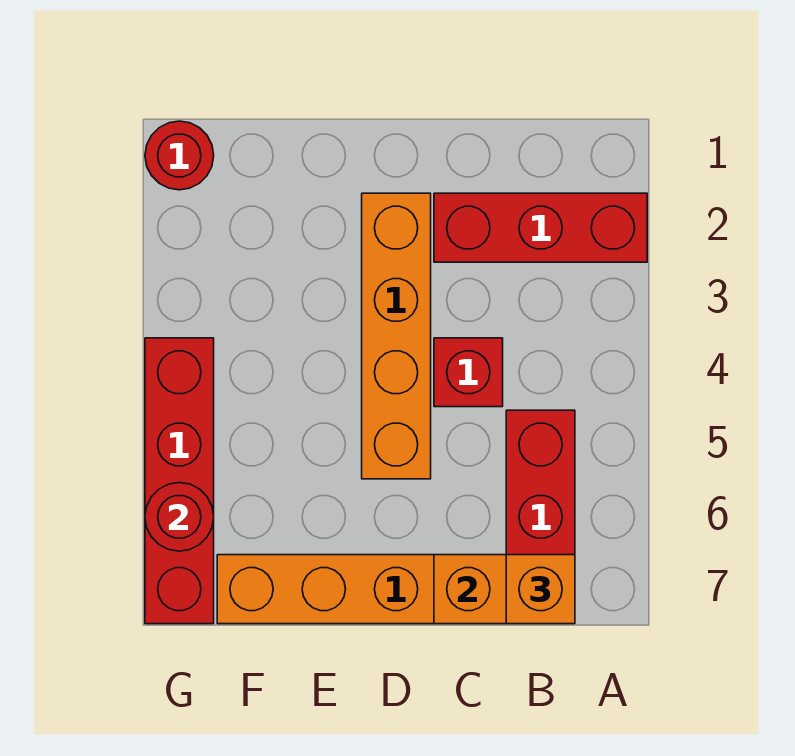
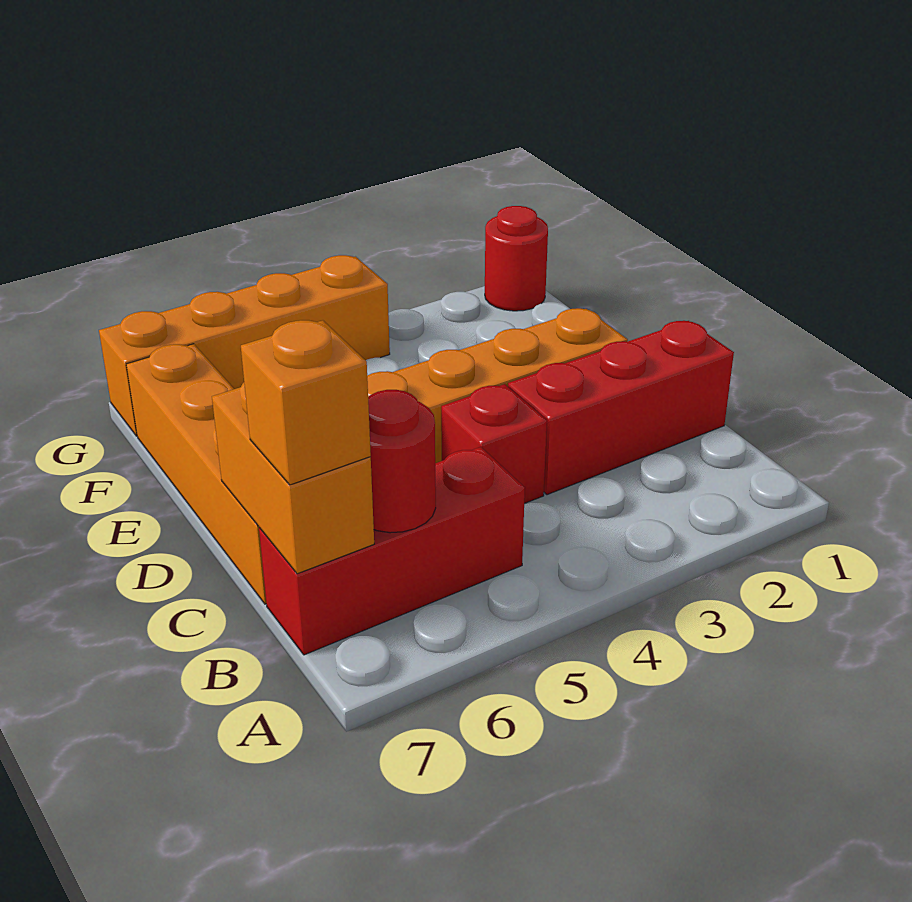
red brick A2:C2 level 1 -> red brick C1:C3 level 1
red brick G4:G7 level 1 -> orange brick G4:G7 level 1
red round brick G6 level 2 -> red round brick B6 level 2

